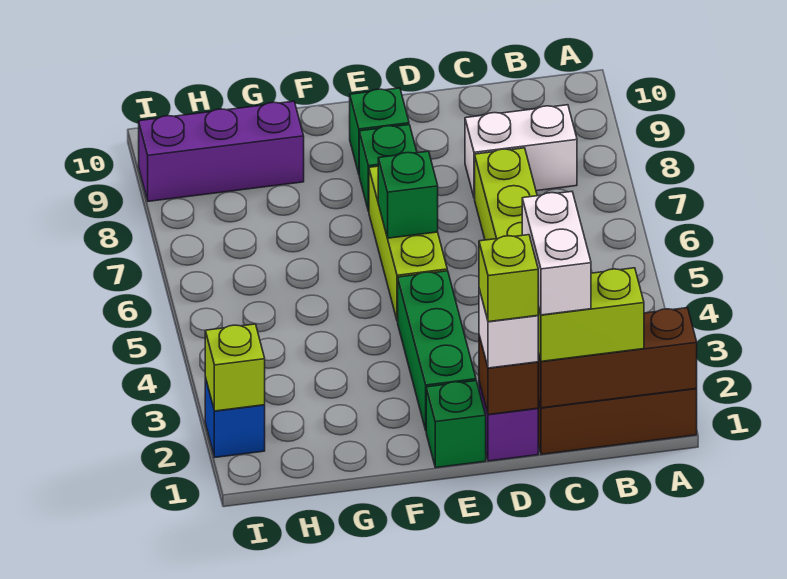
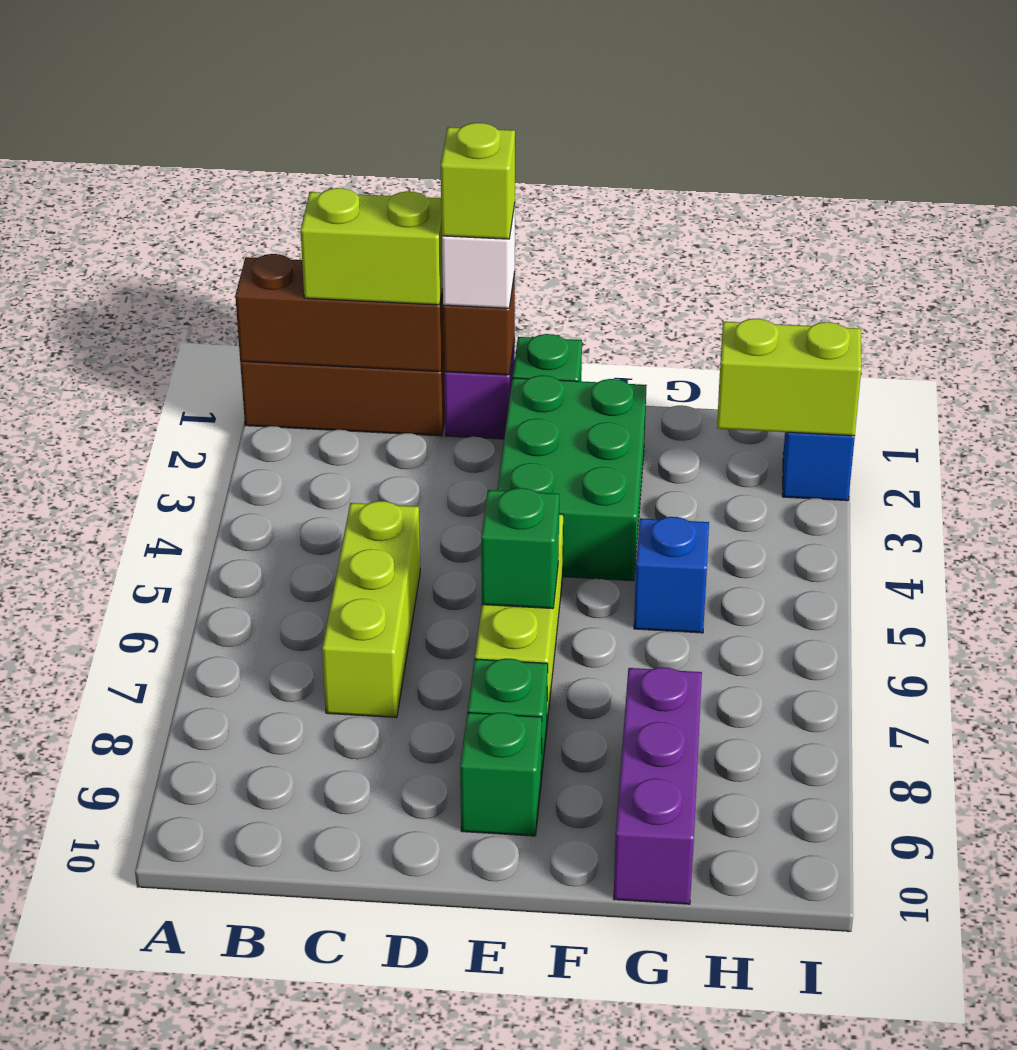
white brick B8:C8 level 1 -> none
white brick C1:C2 level 4 -> none
green brick E2:E4 level 1 -> green brick E2:F4 level 1
none -> blue brick G5 level 1
purple brick G9:I9 level 1 -> purple brick G8:G10 level 1
lime brick I2 level 2 -> lime brick H2:I2 level 2

